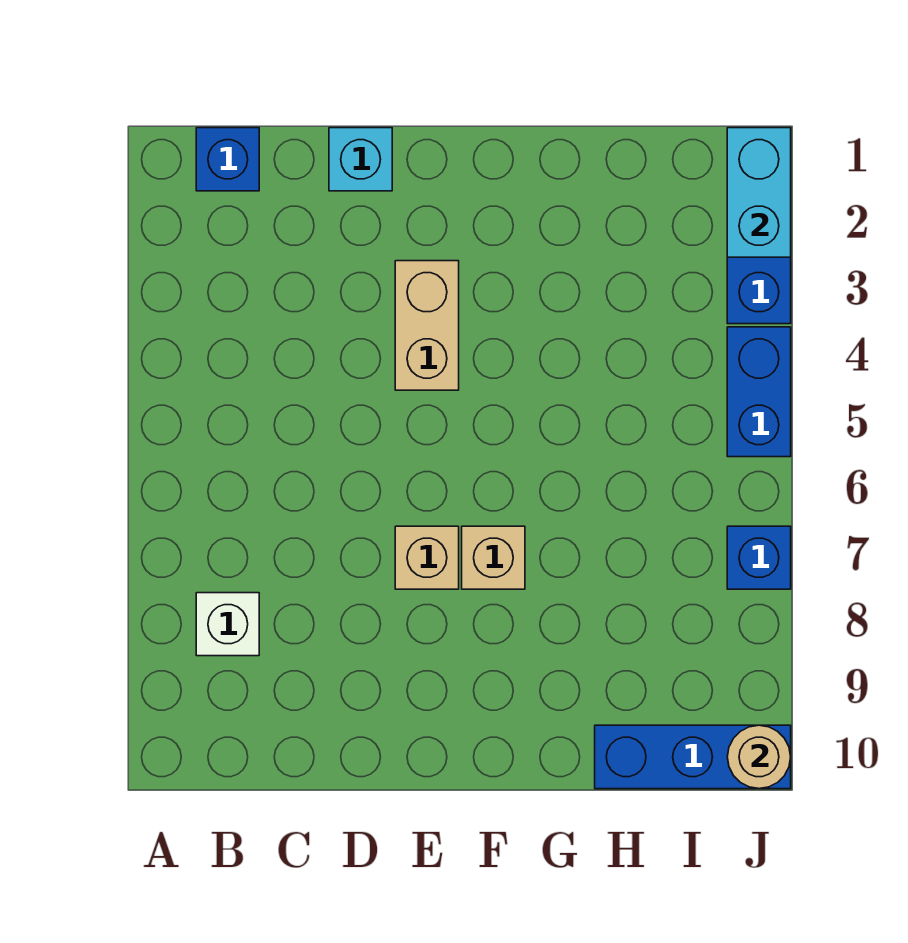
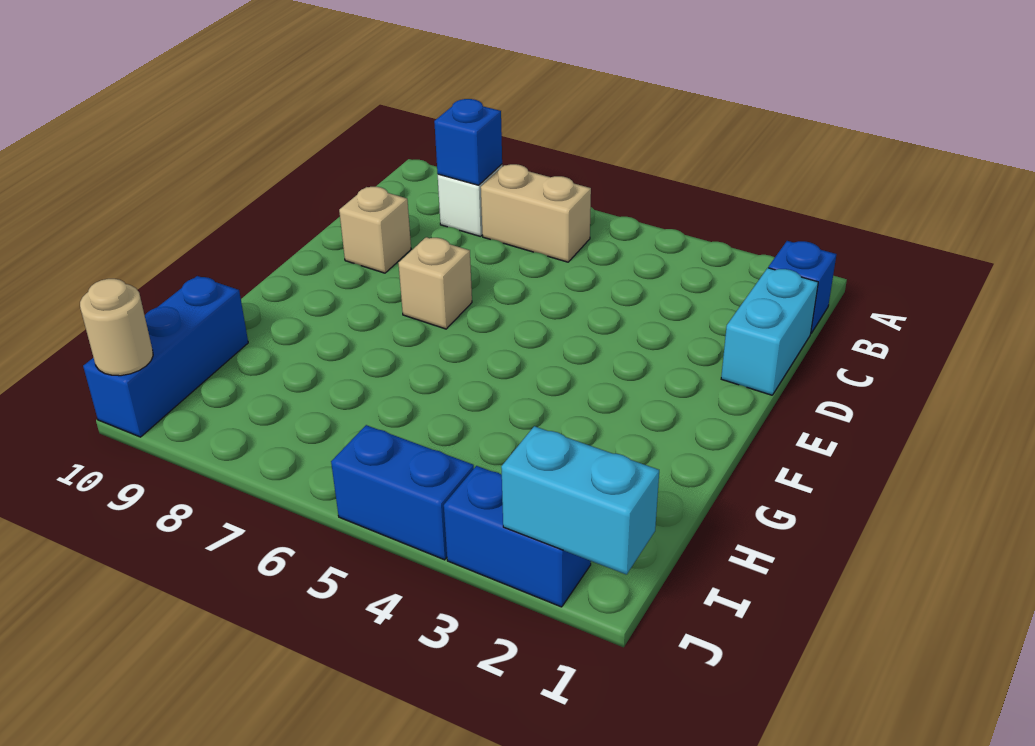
cyan brick D1 level 1 -> cyan brick C1:D1 level 1
tan brick E3:E4 level 1 -> tan brick B6:B7 level 1
tan brick F7 level 1 -> tan brick D9 level 1
blue brick J7 level 1 -> blue brick B8 level 2

